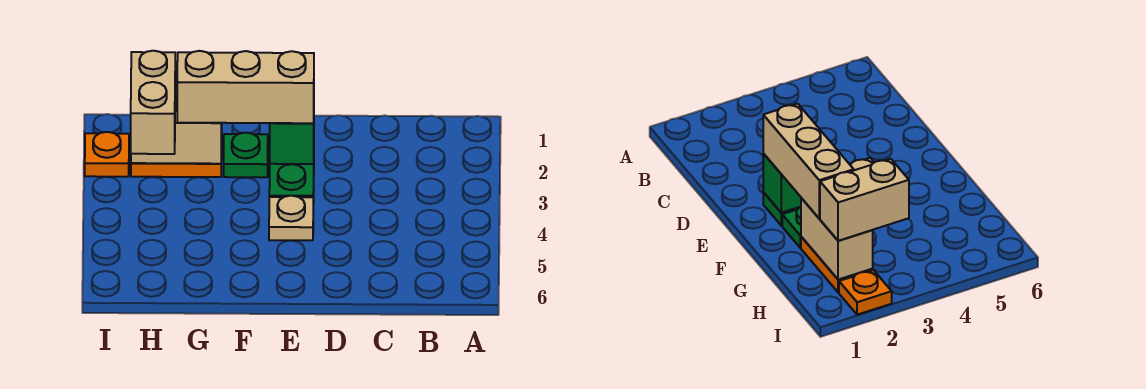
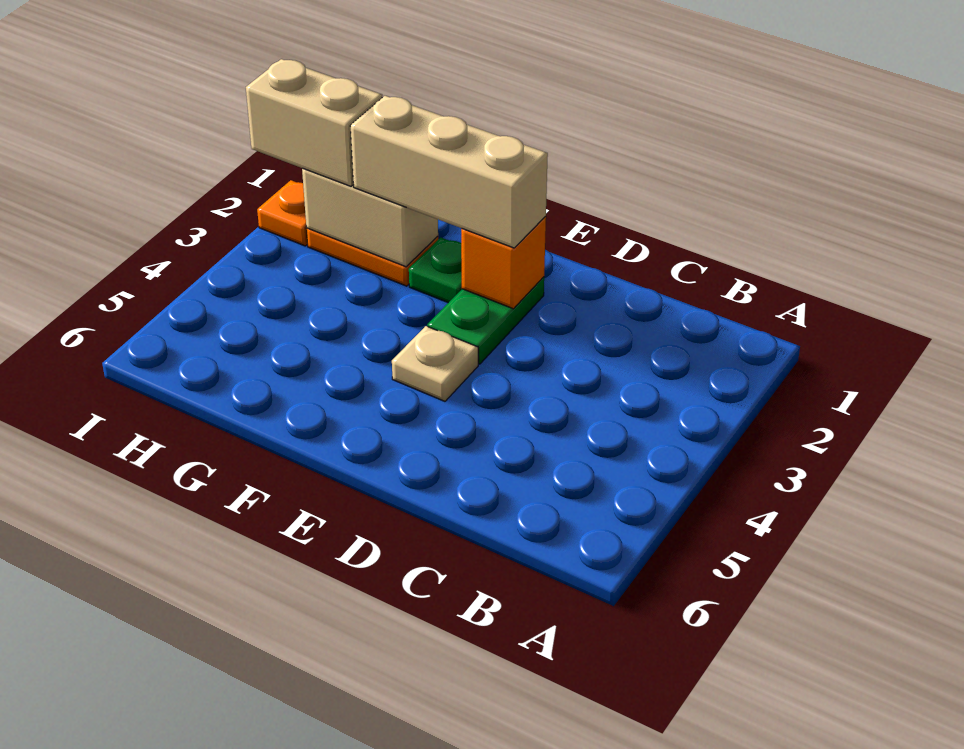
green brick E2 level 2 -> orange brick E2 level 2
tan brick H2:H3 level 3 -> tan brick H2:I2 level 3

